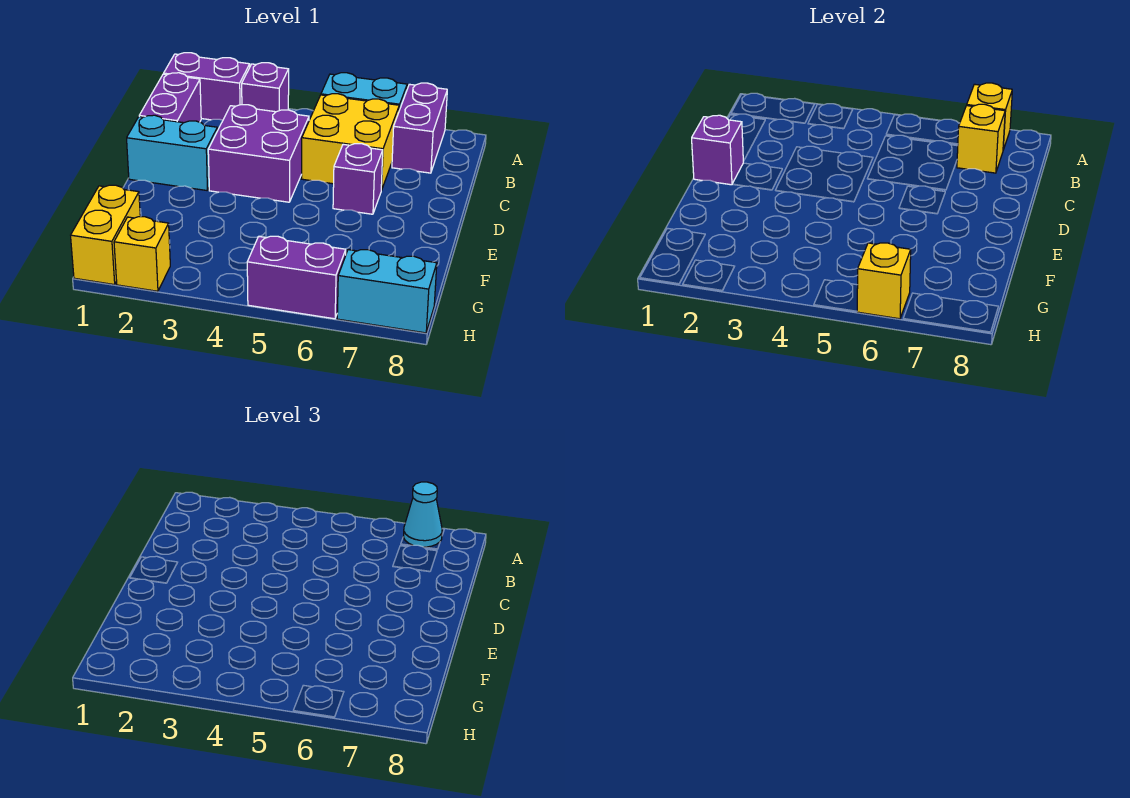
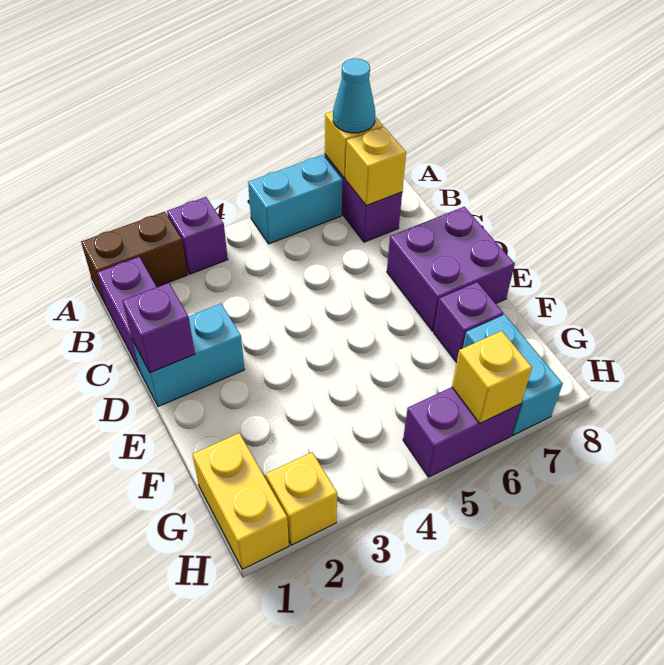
purple brick A1:A2 level 1 -> brown brick A1:A2 level 1
yellow brick B5:C6 level 1 -> none
purple brick C3:D4 level 1 -> purple brick D7:E8 level 1
purple brick D6 level 1 -> purple brick F7 level 1
cyan brick H7:H8 level 1 -> cyan brick G7:H7 level 1

